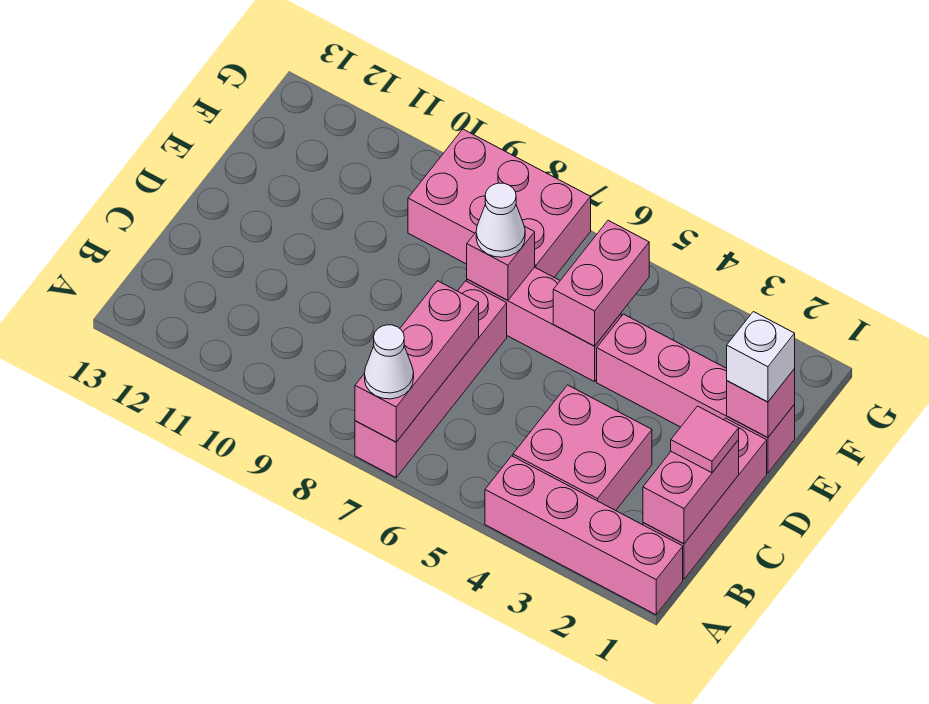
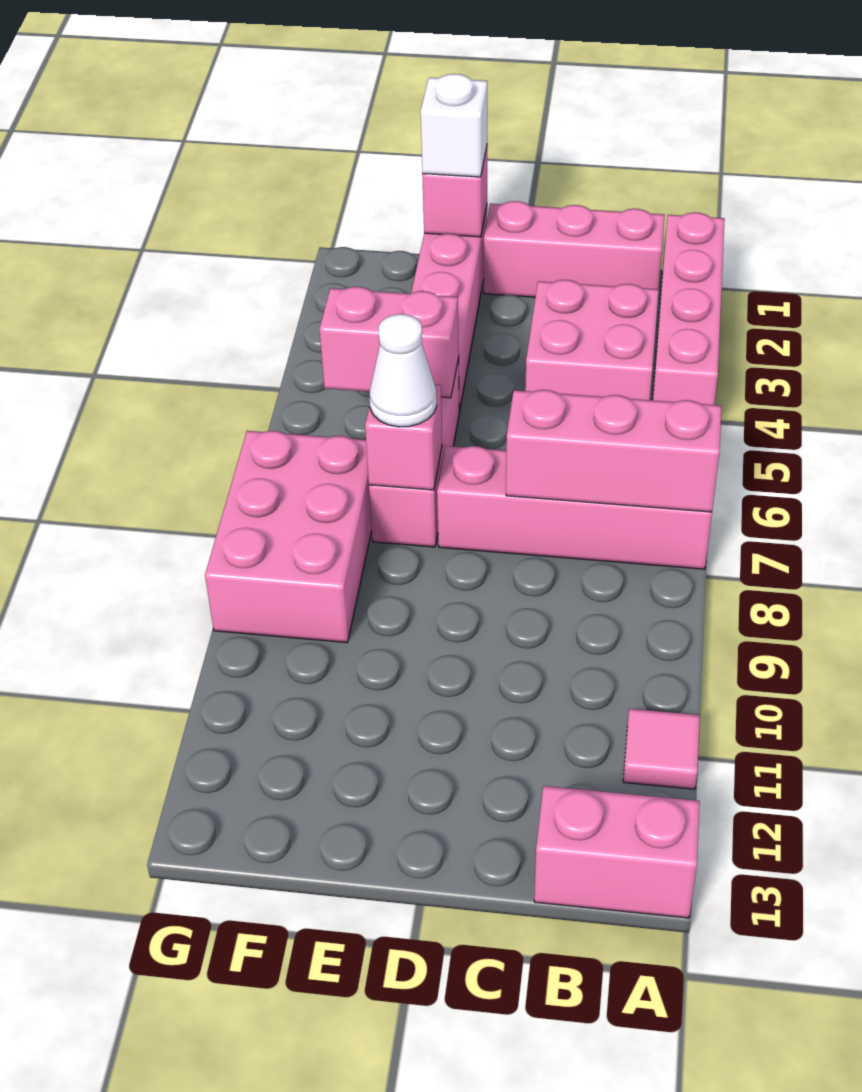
white cone A7 level 3 -> none
pink brick B1:C1 level 2 -> pink brick A13:B13 level 1
pink tile C1 level 3 -> pink tile A11 level 1

